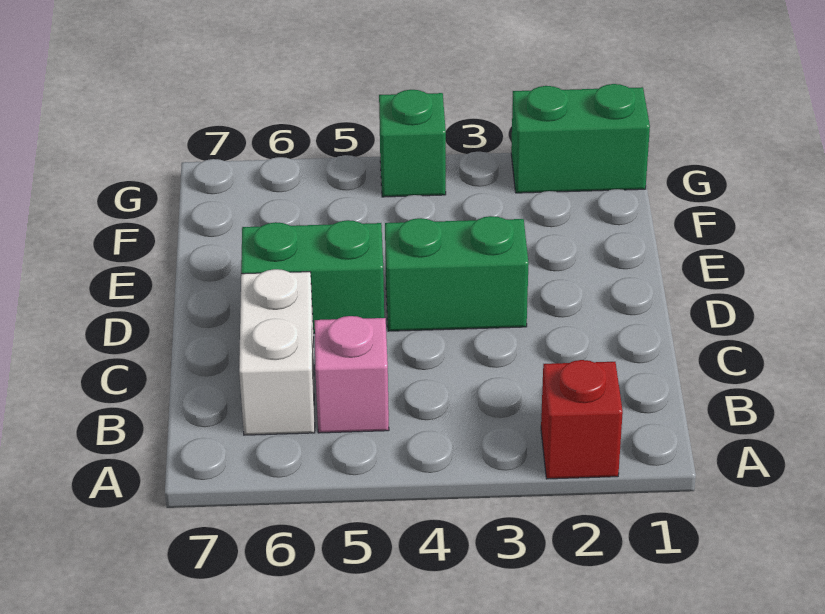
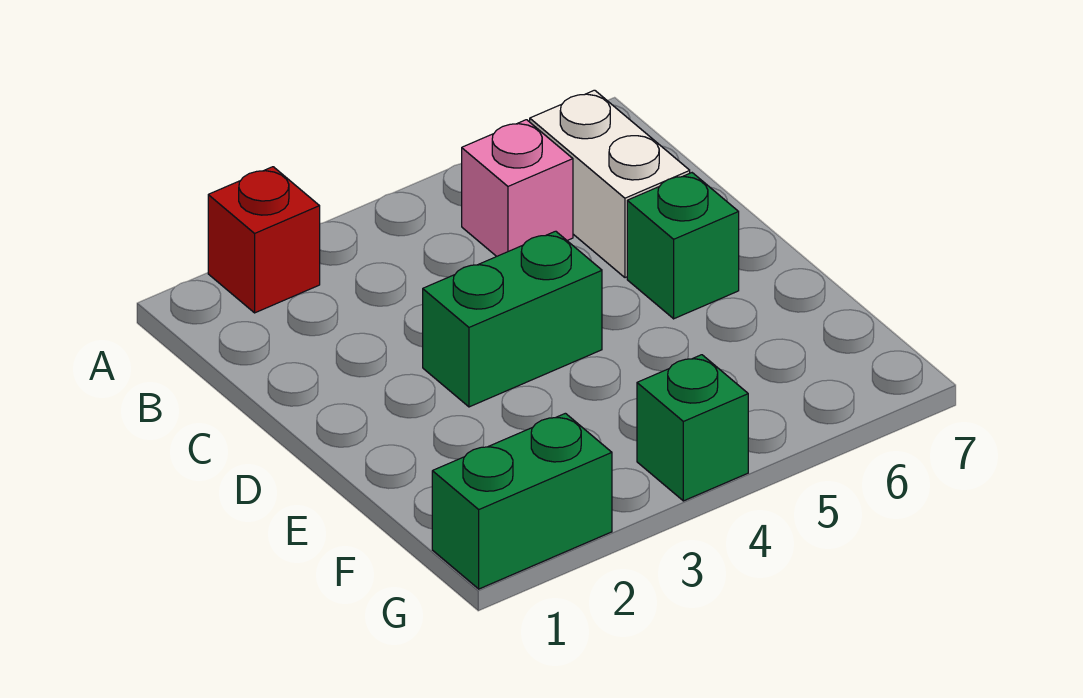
green brick D5:D6 level 1 -> green brick D6 level 1

